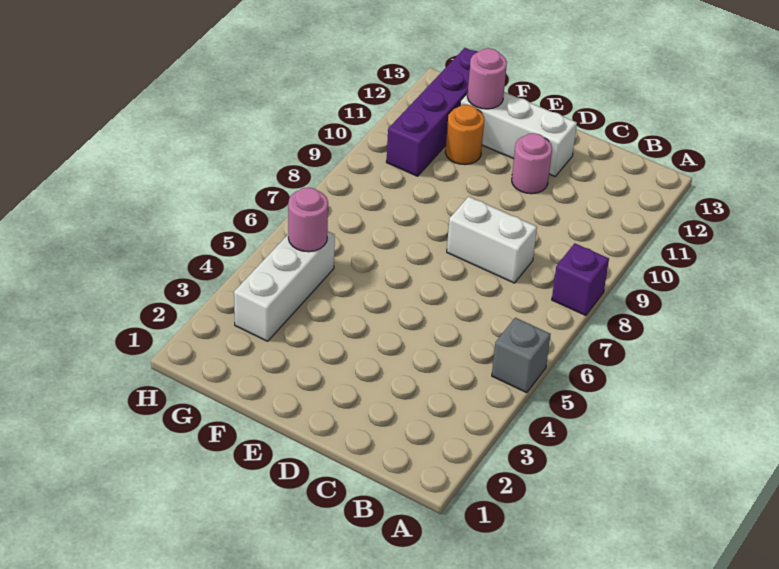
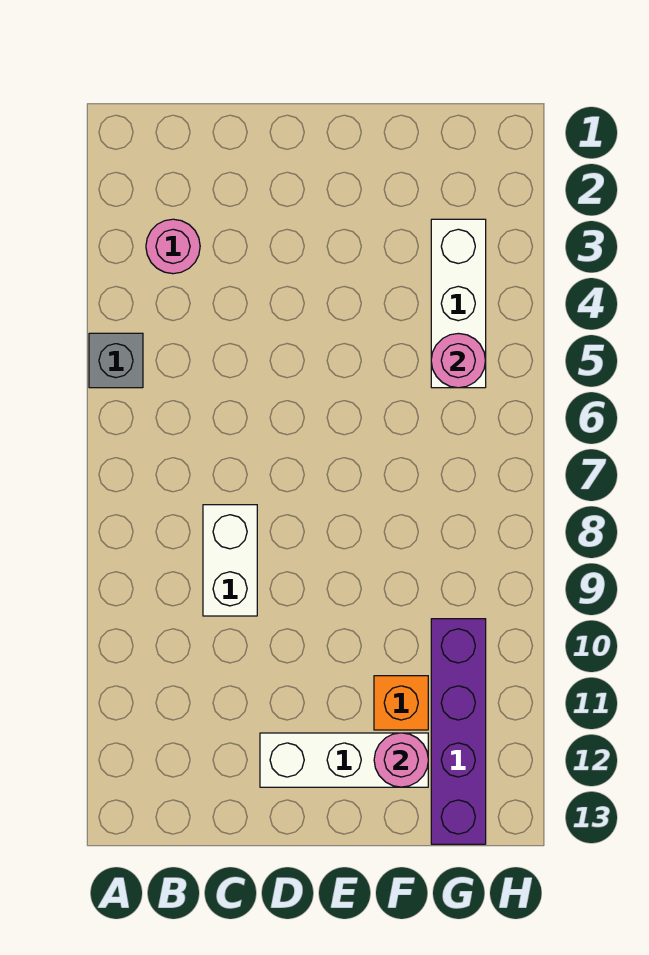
purple brick A8 level 1 -> none
white brick C8:D8 level 1 -> white brick C8:C9 level 1
pink round brick D11 level 1 -> pink round brick B3 level 1
orange round brick F11 level 1 -> orange brick F11 level 1

